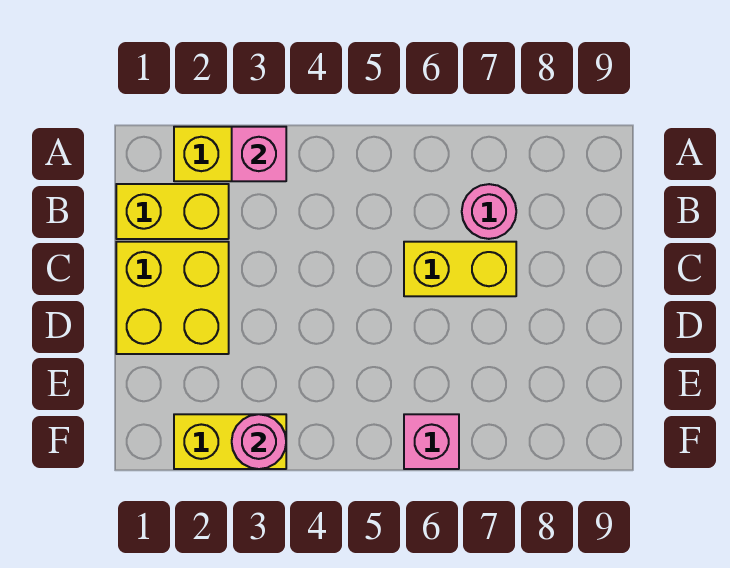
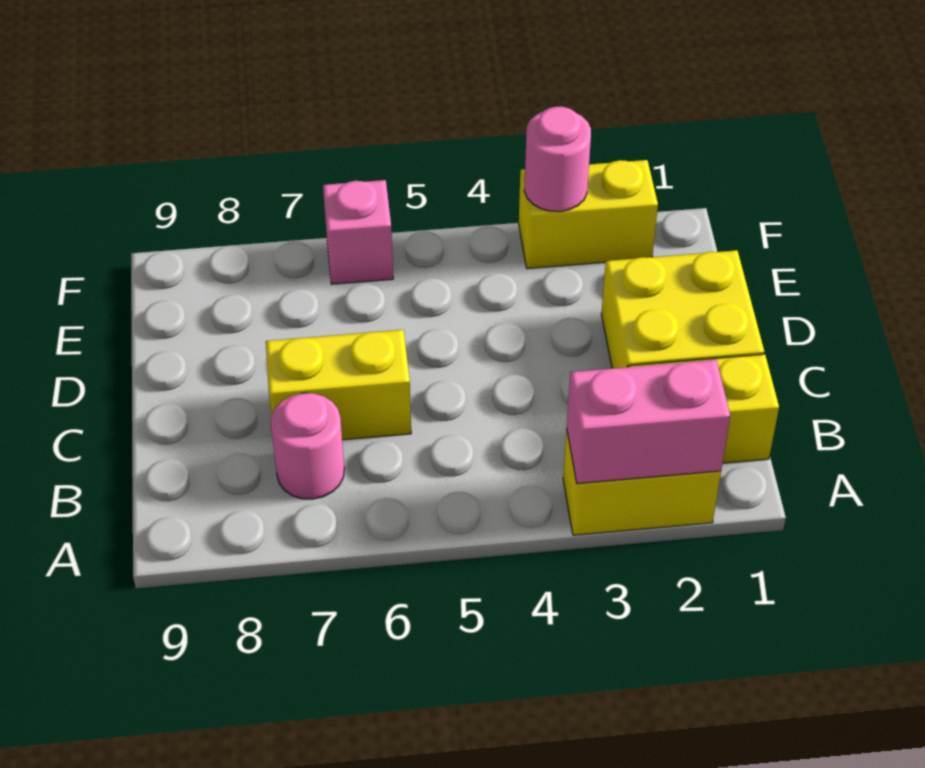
pink brick A3 level 2 -> pink brick A2:A3 level 2

